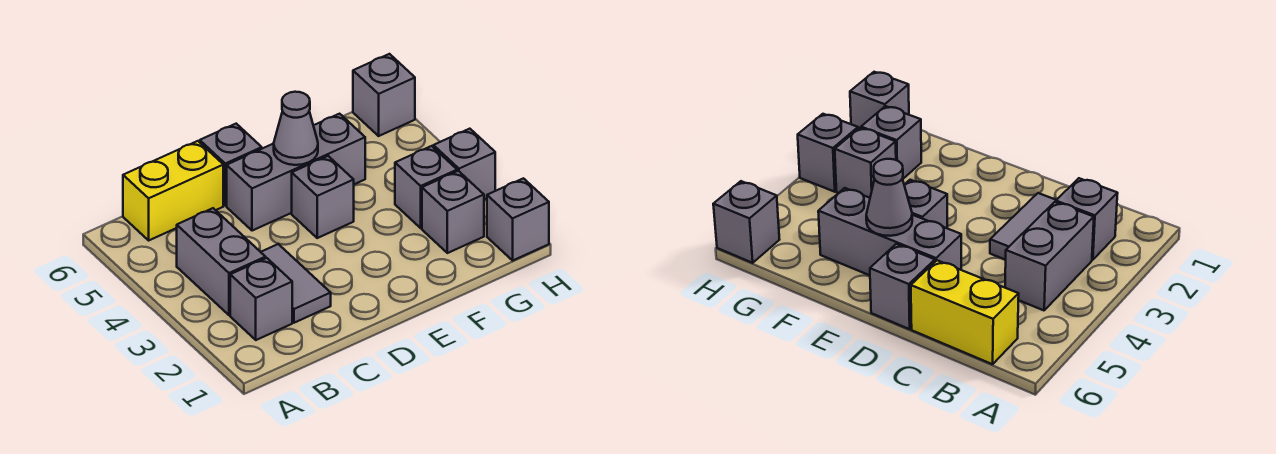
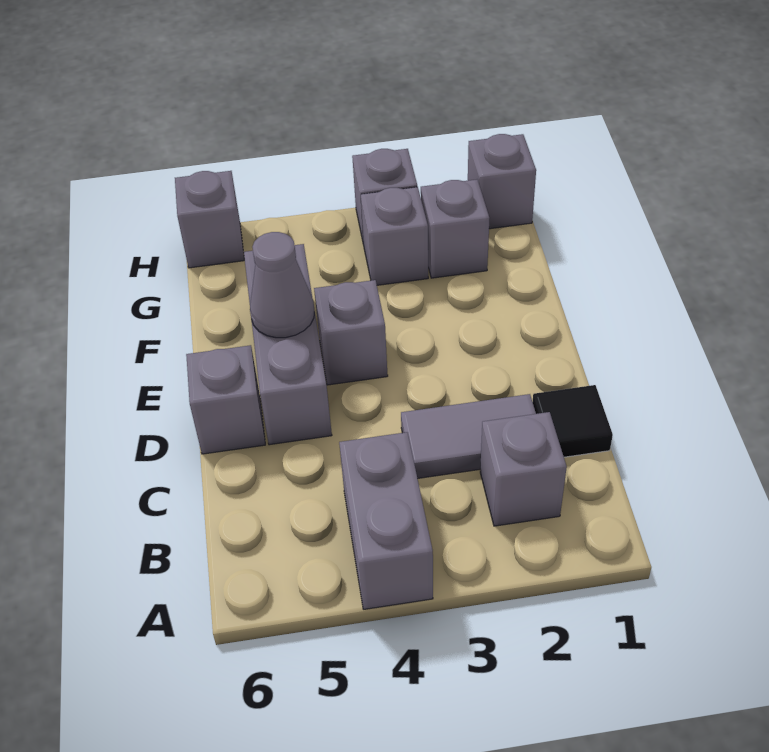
grey brick B3:B4 level 1 -> grey brick A4:B4 level 1
yellow brick B6:C6 level 1 -> none
none -> black tile C1 level 1

